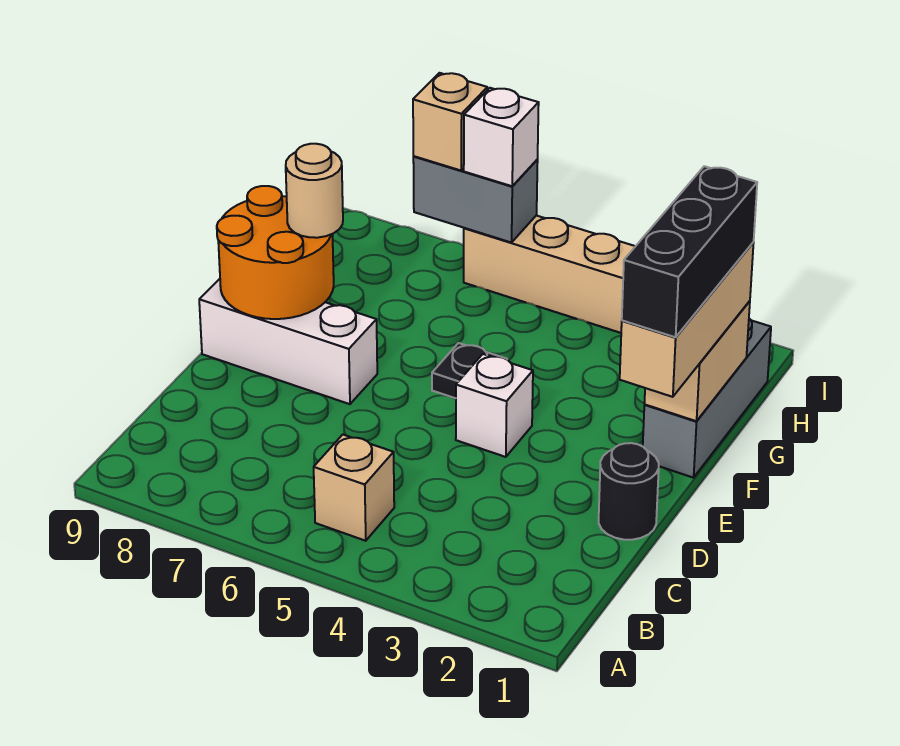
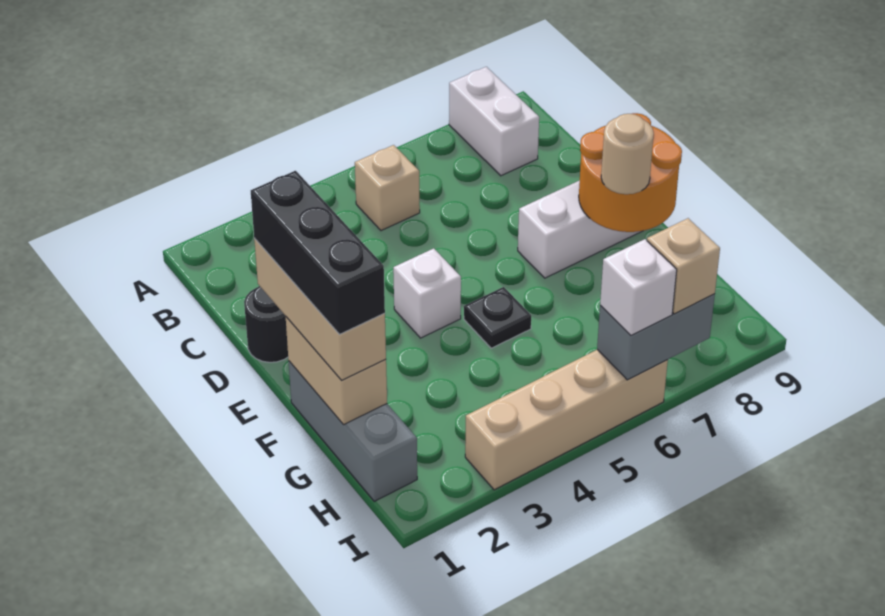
none -> white brick A8:B8 level 1

